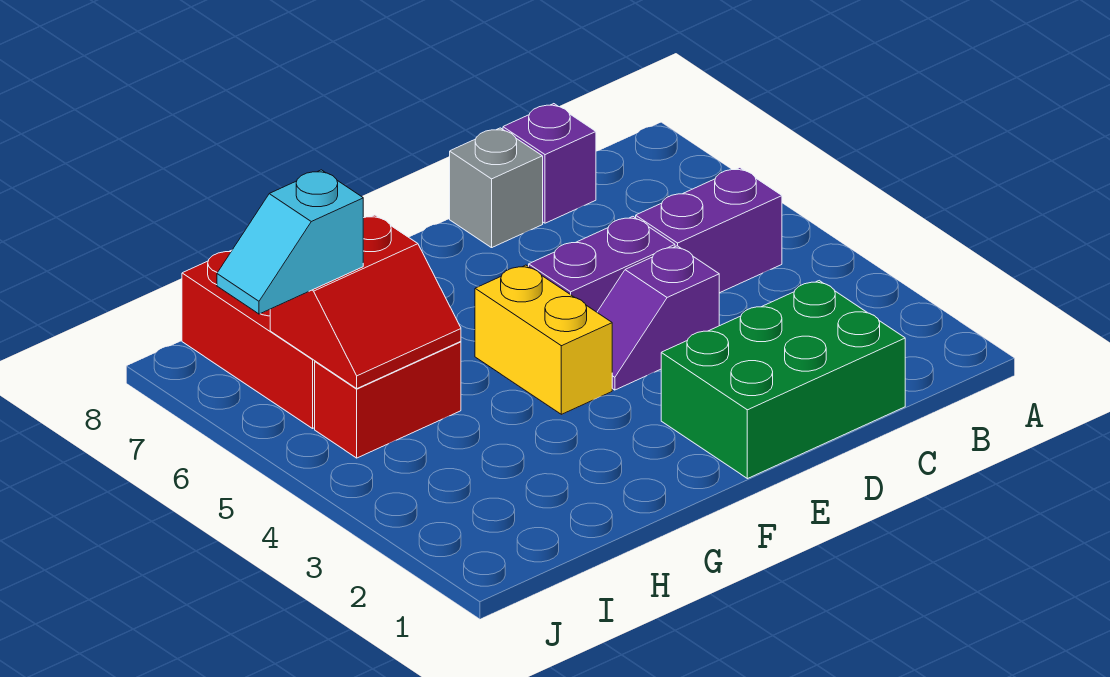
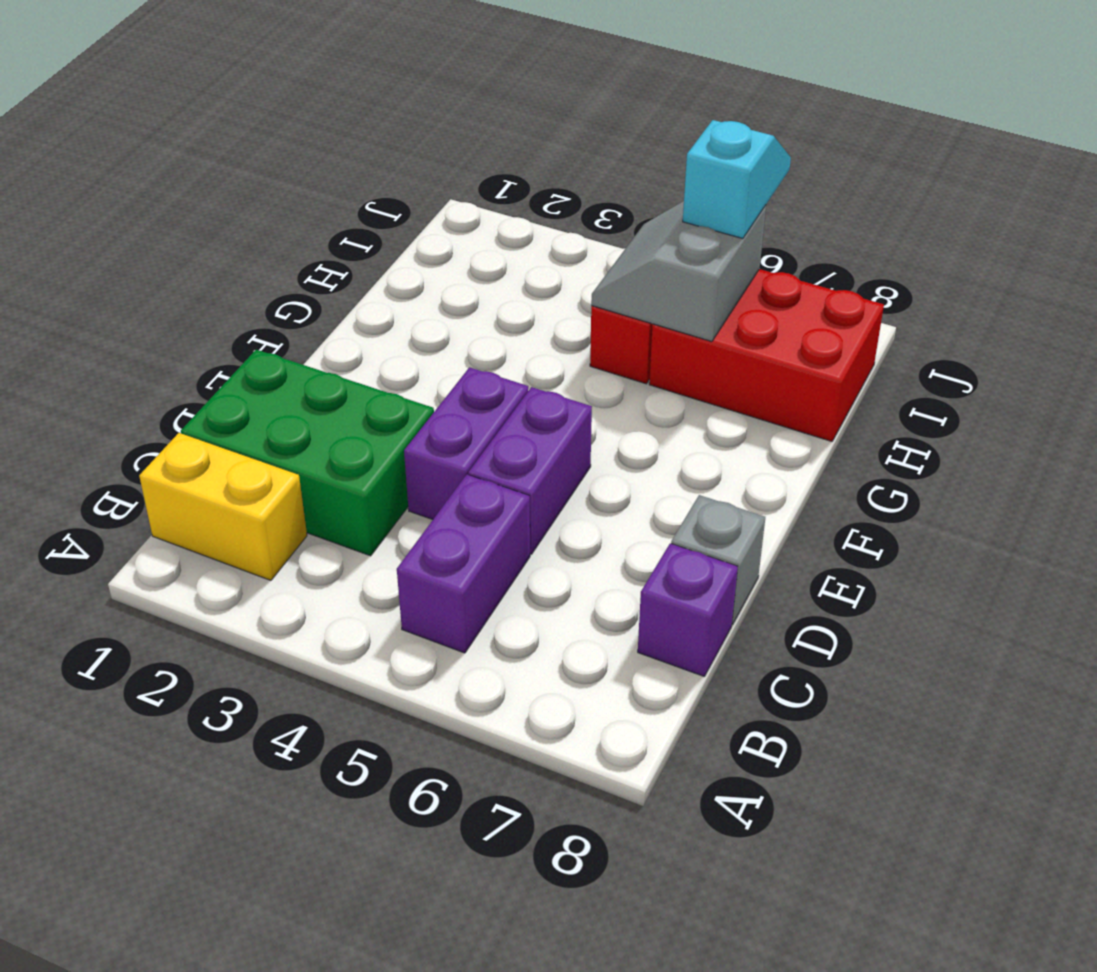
green brick C1:E2 level 1 -> green brick C1:D3 level 1
purple slope D4:E4 level 1 top D -> purple brick D4:E4 level 1
yellow brick F4:F5 level 1 -> yellow brick B1:B2 level 1
red slope H5:I6 level 2 top 6 -> grey slope H5:I6 level 2 top 6

